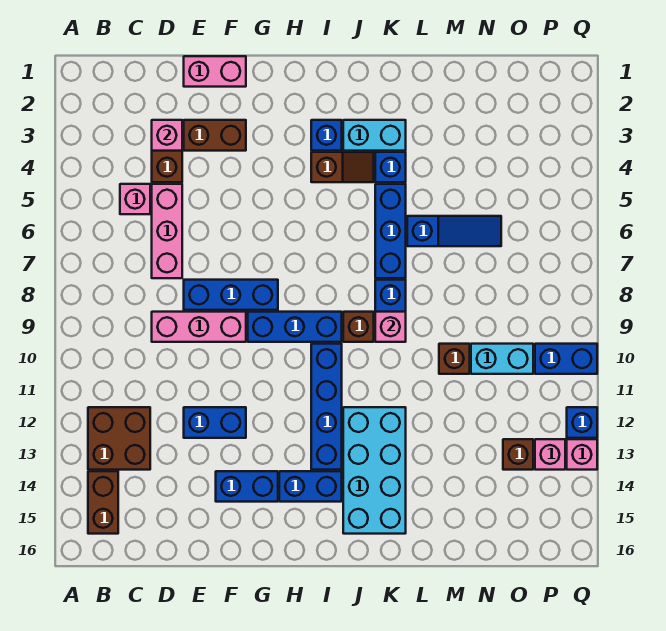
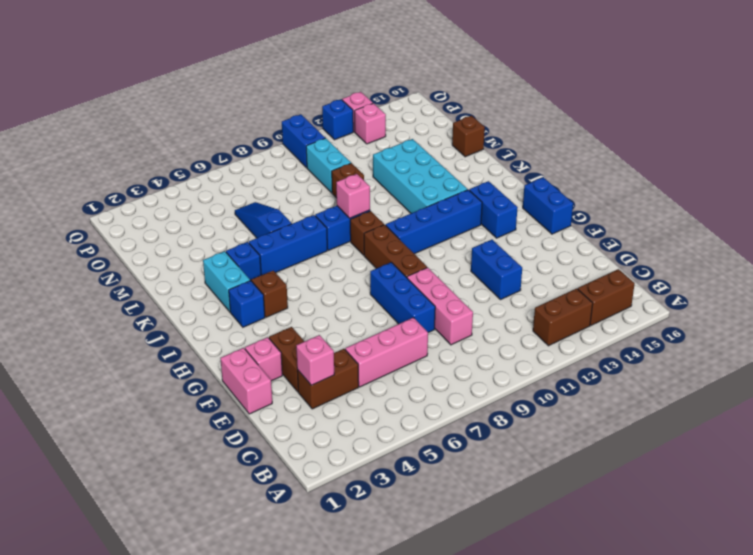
brown brick B12:C13 level 1 -> brown brick B12:B13 level 1
pink brick C5 level 1 -> pink brick F2 level 1
blue brick F14:G14 level 1 -> blue brick G16:H16 level 1
blue brick G9:I9 level 1 -> brown brick G9:I9 level 1
cyan brick J12:K15 level 1 -> cyan brick J12:M13 level 1
brown brick O13 level 1 -> brown brick M16 level 1

